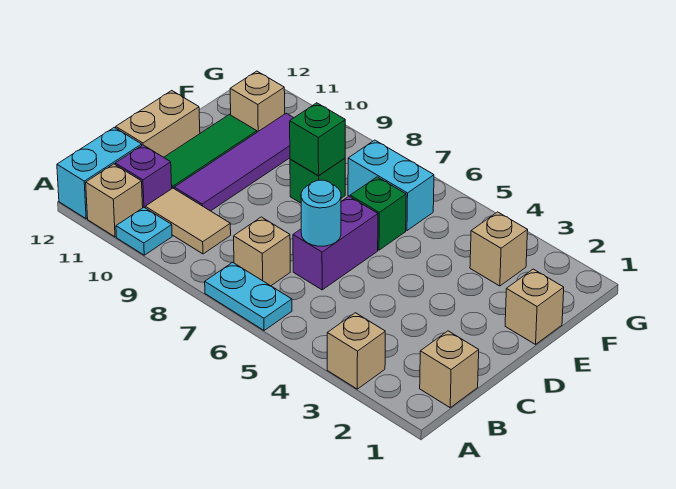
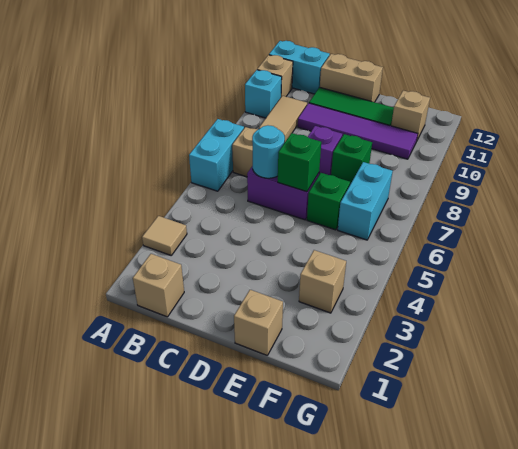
tan brick A3 level 1 -> tan tile A3 level 1
cyan plate A6:A7 level 1 -> cyan brick A6:A7 level 1
cyan plate A10 level 1 -> cyan brick A10 level 1
purple brick B11 level 1 -> purple brick D8 level 1
green brick E8 level 2 -> green brick D6 level 2

